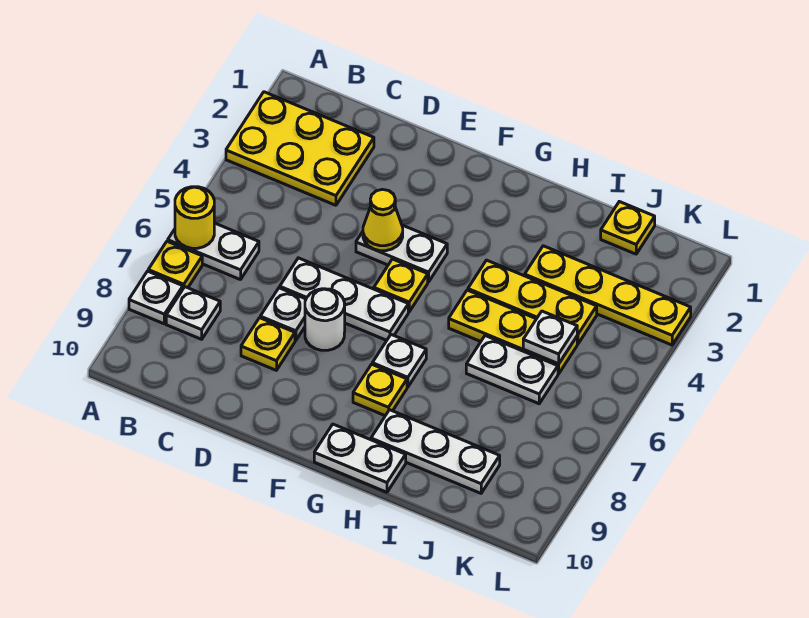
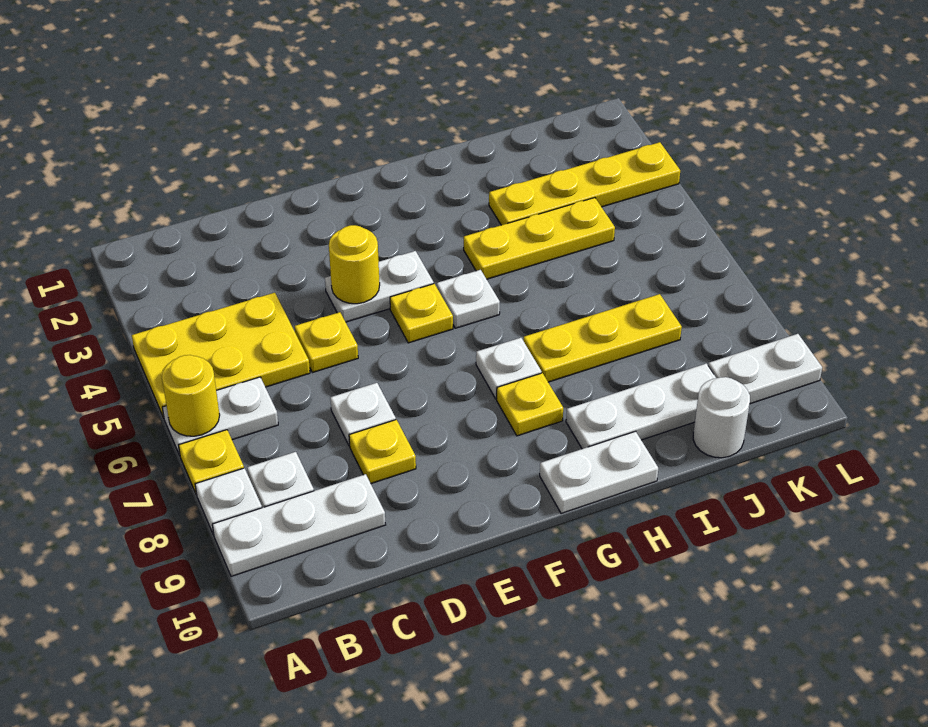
yellow plate A2:C3 level 1 -> yellow plate A4:C5 level 1
white plate D6:F6 level 1 -> white plate A9:C9 level 1
yellow cone E4 level 2 -> yellow round brick E4 level 2
white round brick E7 level 1 -> white round brick J10 level 1
yellow plate H5:J5 level 1 -> yellow plate H7:J7 level 1
white plate I6:J6 level 1 -> white plate K9:L9 level 1
yellow plate J1 level 1 -> yellow plate D5 level 1
white plate J5 level 2 -> white plate G5 level 1

